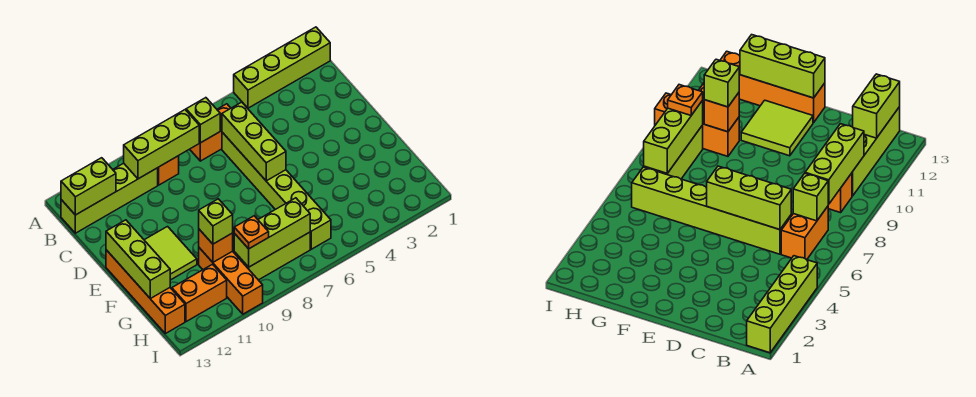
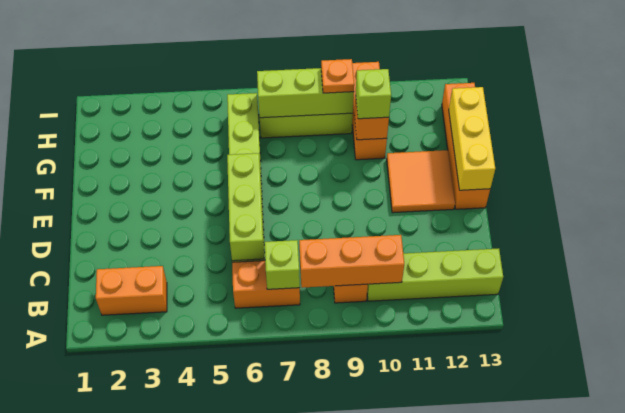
lime brick A1:A4 level 1 -> none
lime brick B8:B10 level 2 -> orange brick B8:B10 level 2
lime brick B12:B13 level 2 -> none
lime tile E11:F12 level 1 -> orange tile E11:F12 level 1
lime brick E13:G13 level 2 -> yellow brick E13:G13 level 2
orange brick H11:H12 level 1 -> orange brick B2:B3 level 1

